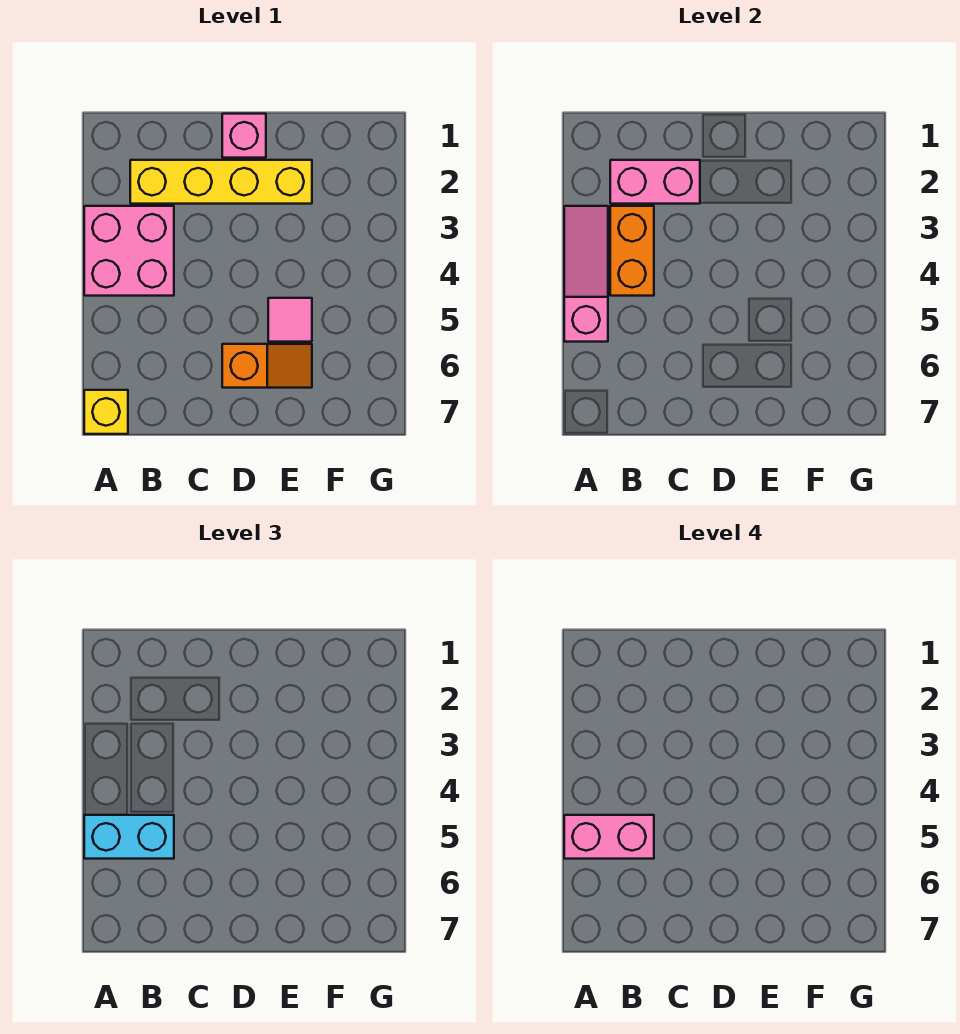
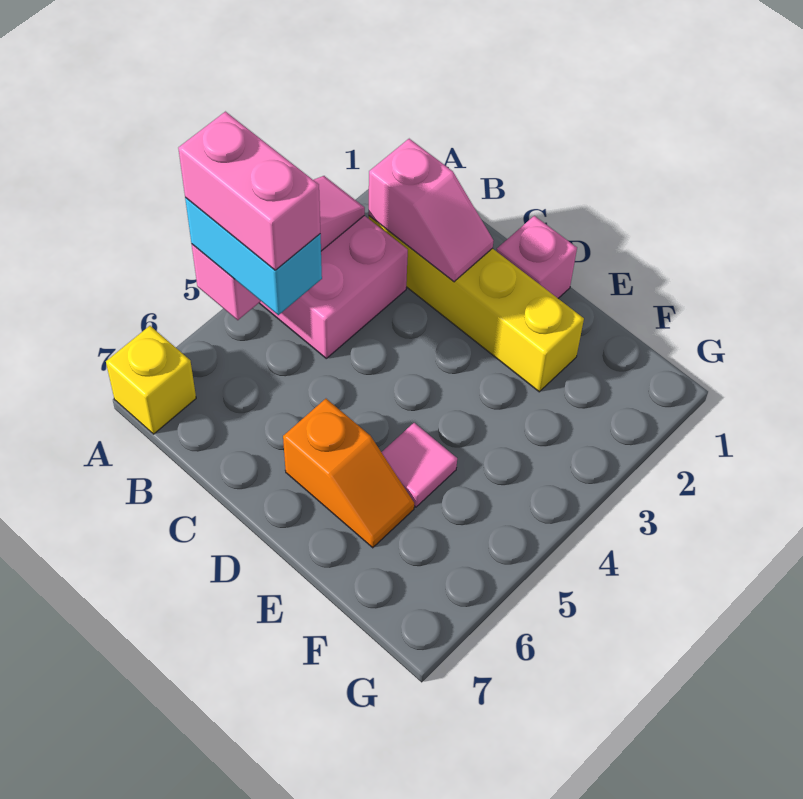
pink brick B2:C2 level 2 -> pink slope B2:C2 level 2 top B
orange brick B3:B4 level 2 -> none

